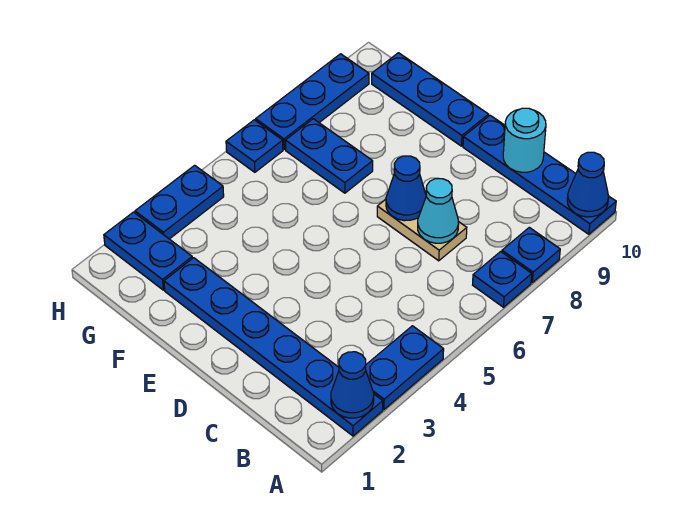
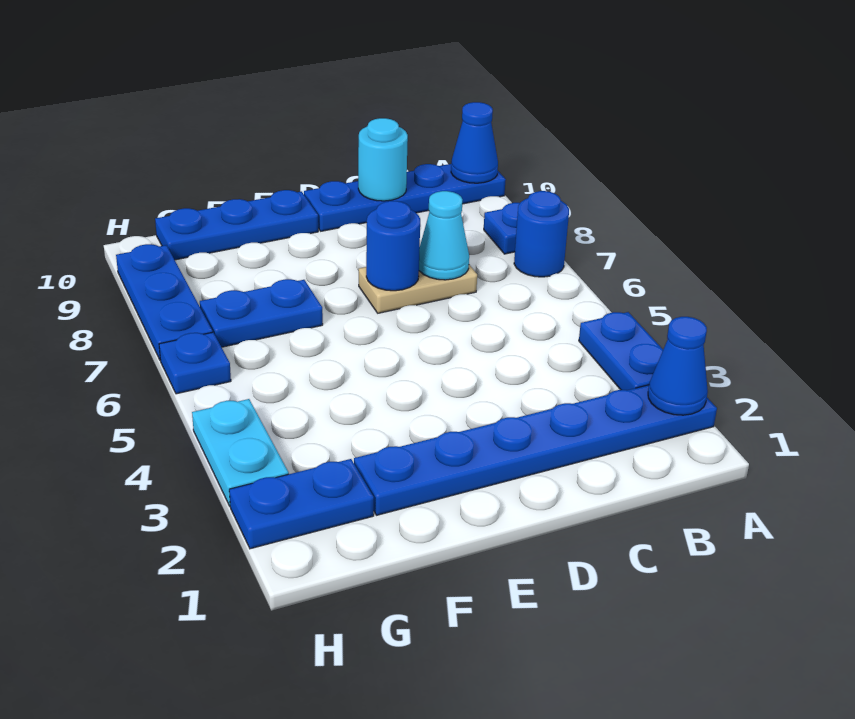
blue plate A7 level 1 -> blue round brick A7 level 1
blue cone D7 level 2 -> blue round brick D7 level 2
blue plate H3:H4 level 1 -> cyan plate H3:H4 level 1

